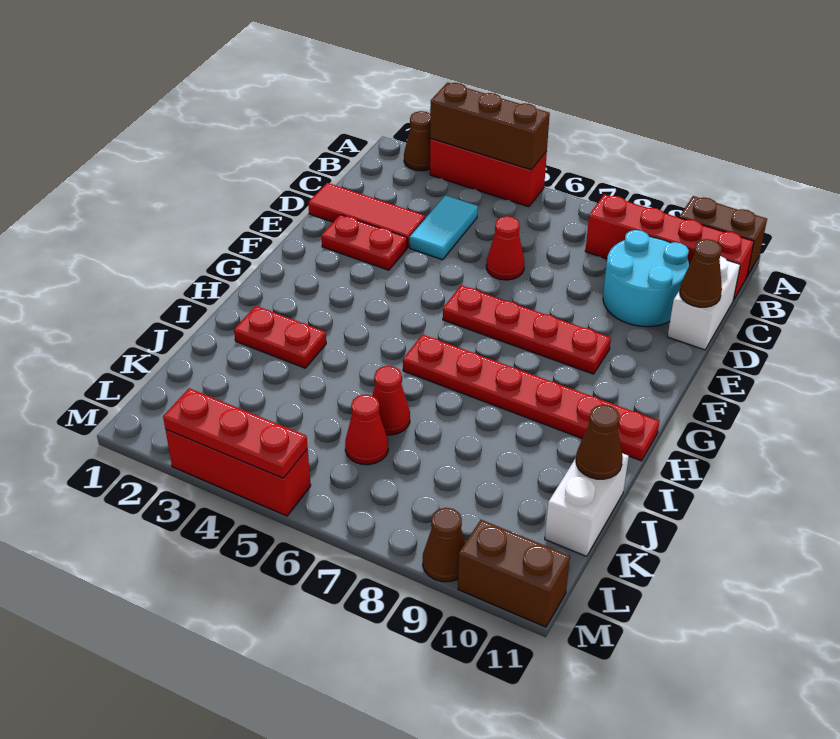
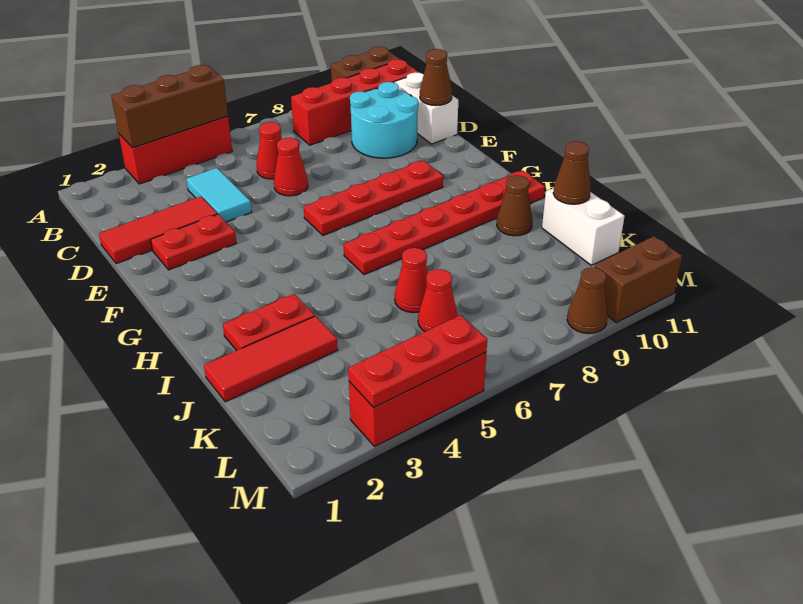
brown cone A2 level 1 -> brown cone I10 level 1
none -> red cone C6 level 1
none -> red tile J1:J3 level 1

